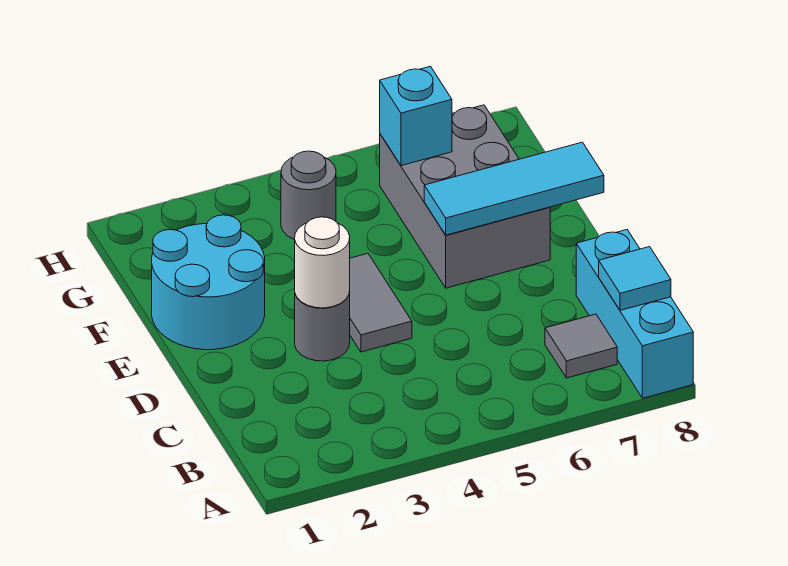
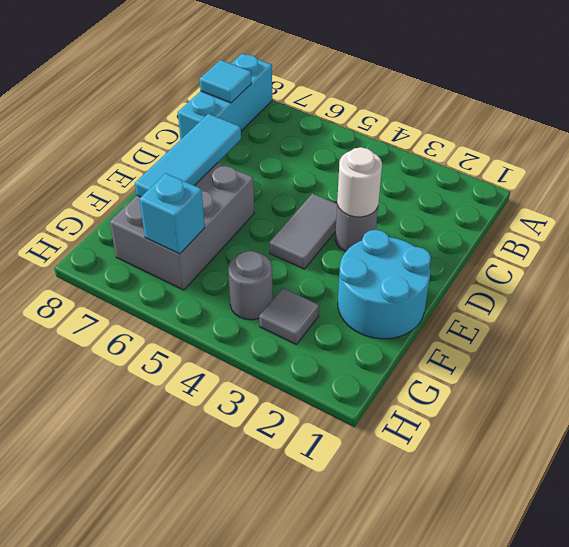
grey tile B7 level 1 -> grey tile G3 level 1
cyan tile E6:E8 level 2 -> cyan tile D7:F7 level 2

